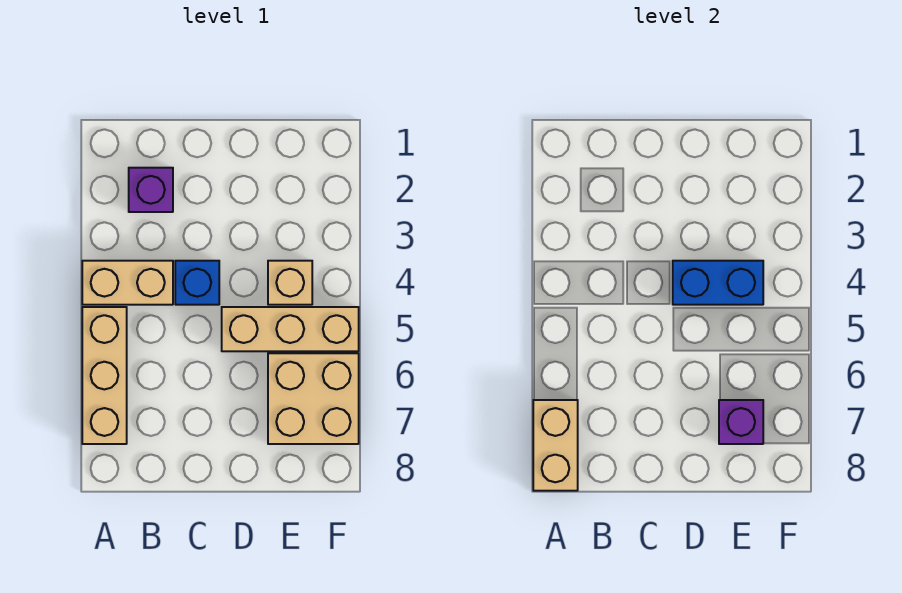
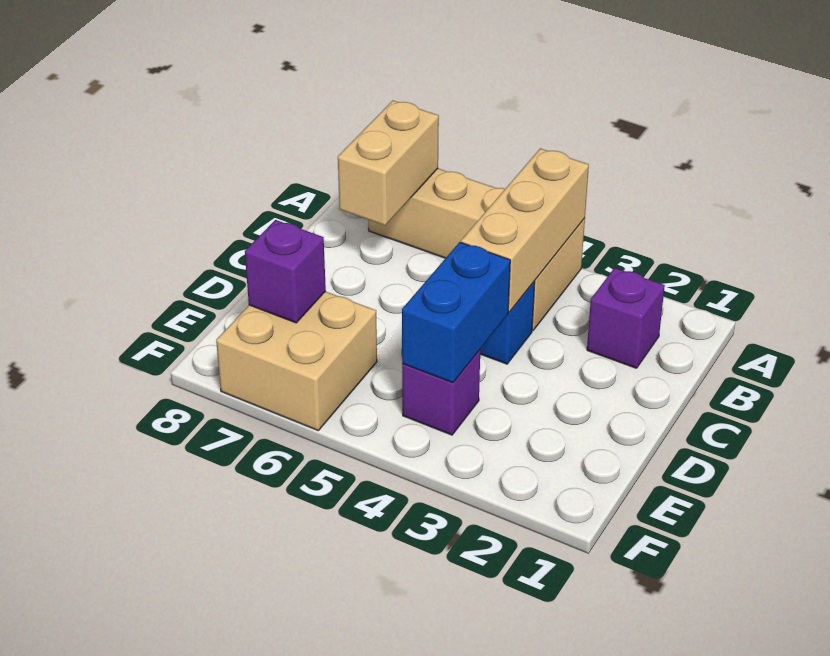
tan brick A7:A8 level 2 -> tan brick A7:B7 level 2
tan brick D5:F5 level 1 -> tan brick A4:C4 level 2
tan brick E4 level 1 -> purple brick E4 level 1

